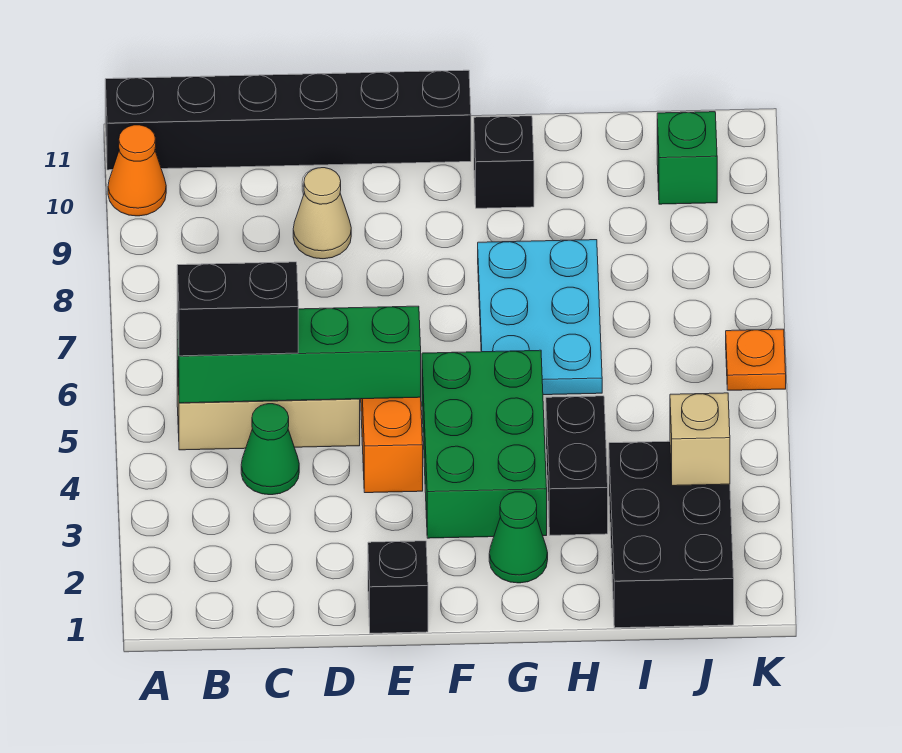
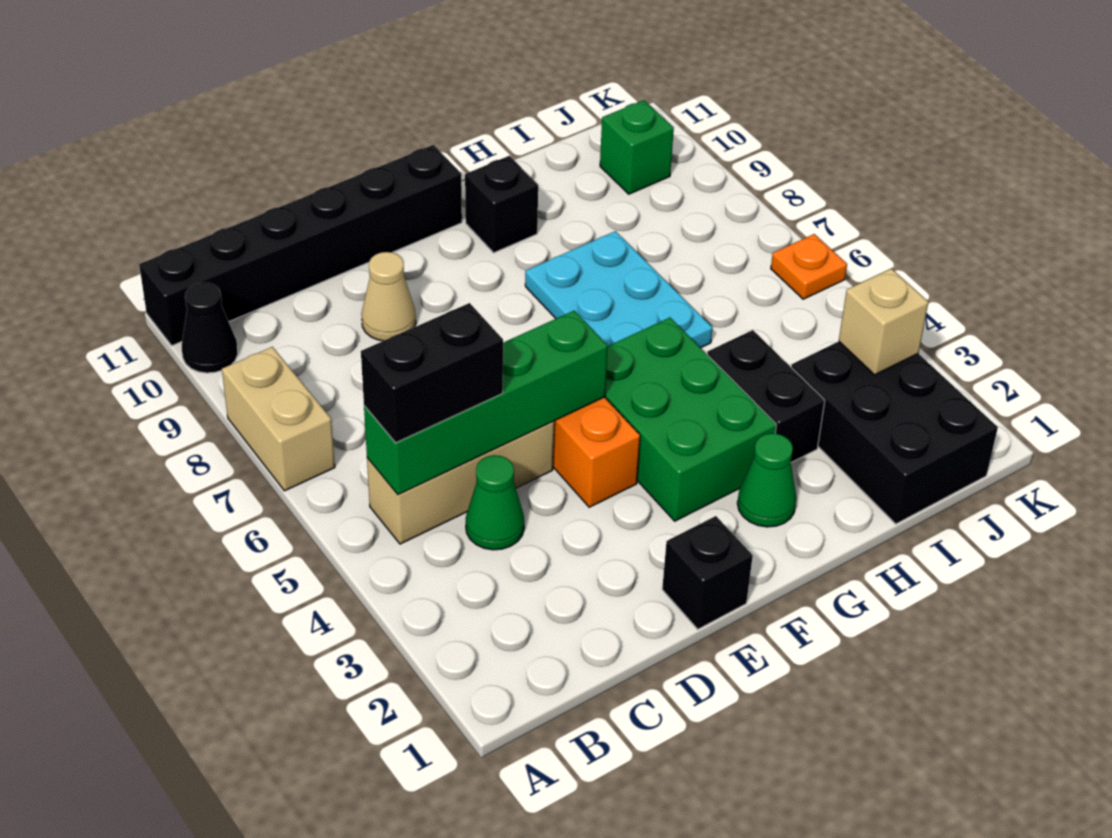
none -> tan brick A7:A8 level 1
orange cone A10 level 1 -> black cone A10 level 1

